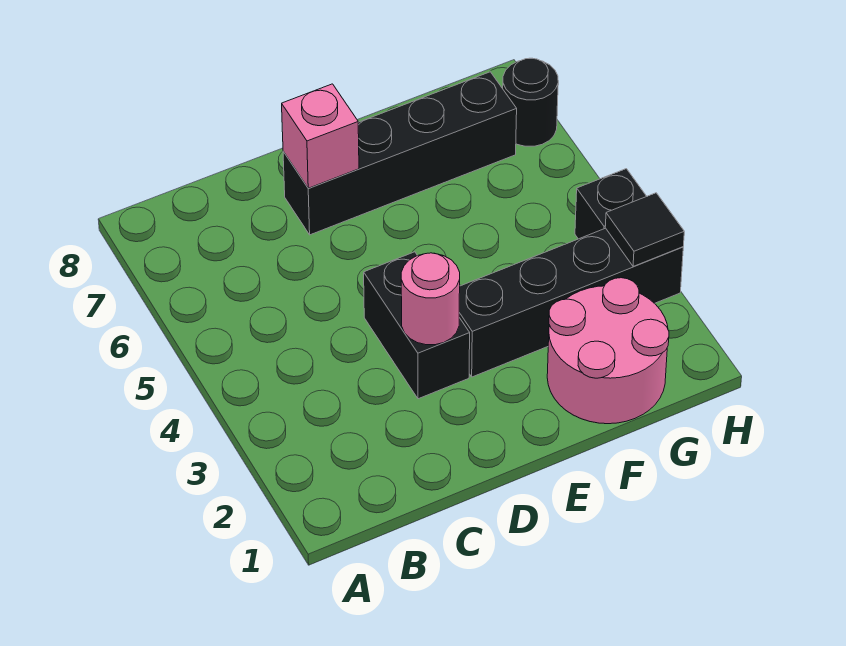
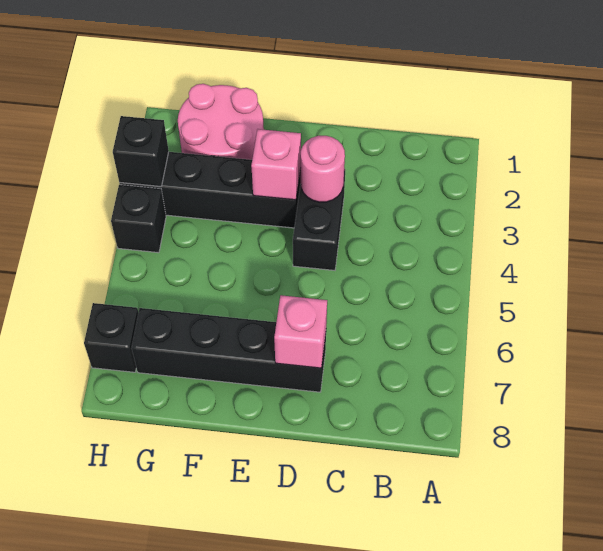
none -> pink brick E3 level 2
black tile H3 level 2 -> black brick H3 level 2
black round brick H7 level 1 -> black brick H7 level 1

